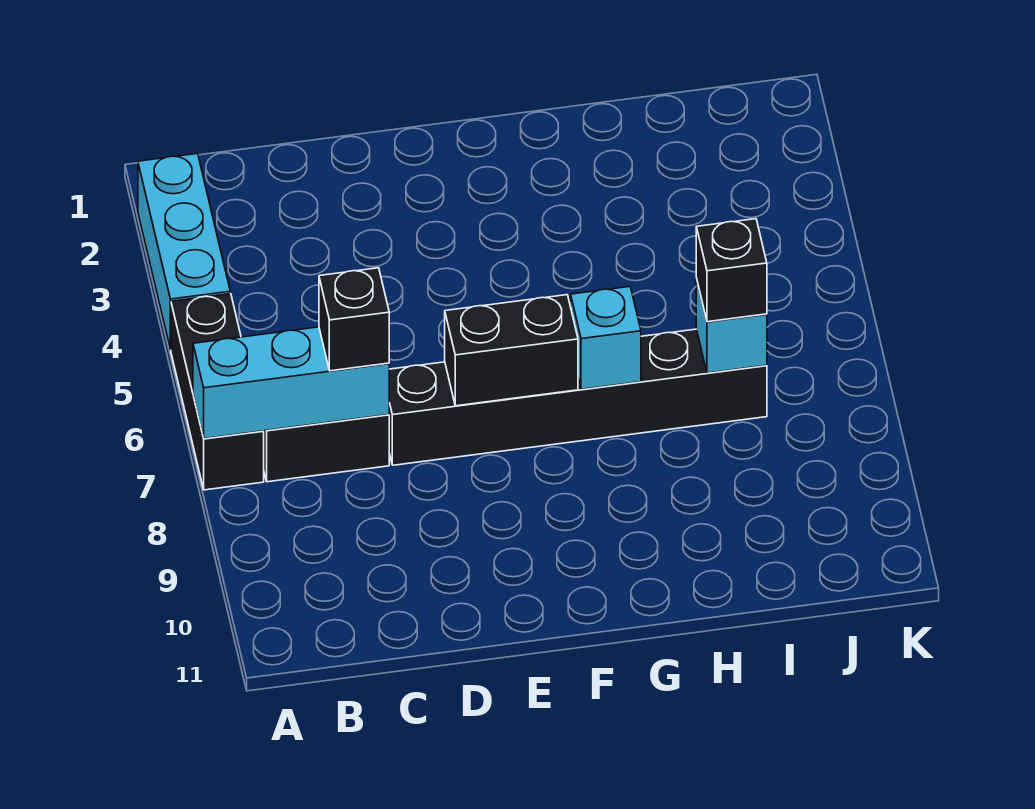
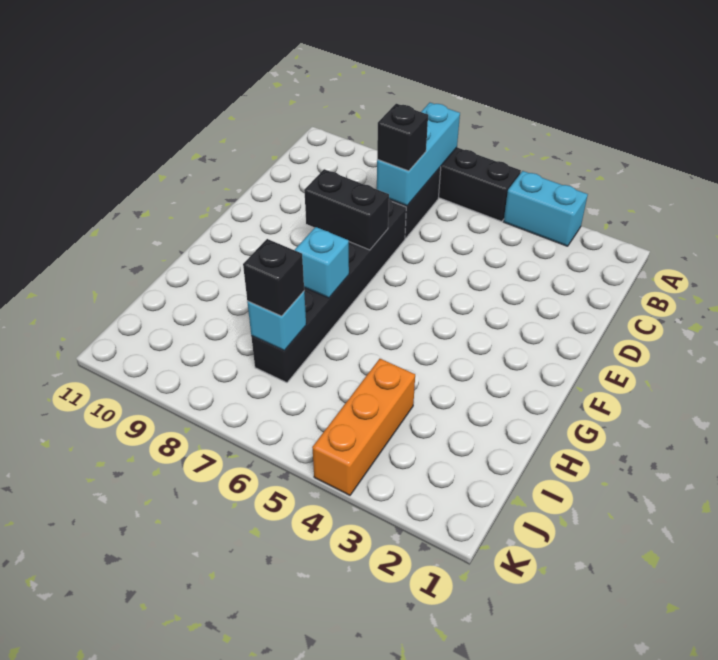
cyan brick A2:A4 level 1 -> cyan brick A3:A4 level 1
black brick E7:F7 level 2 -> black brick E7:E8 level 2
none -> orange brick I4:K4 level 1

